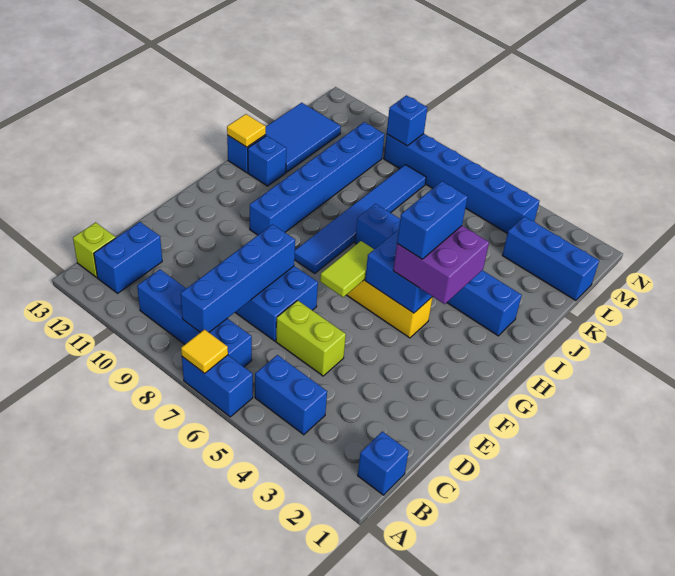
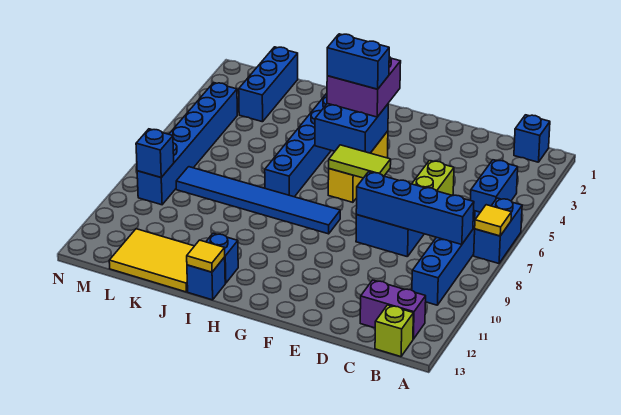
blue brick B12:C12 level 1 -> purple brick B12:C12 level 1
blue brick G10:L10 level 1 -> none
blue tile J12:L13 level 1 -> yellow tile J12:L13 level 1

